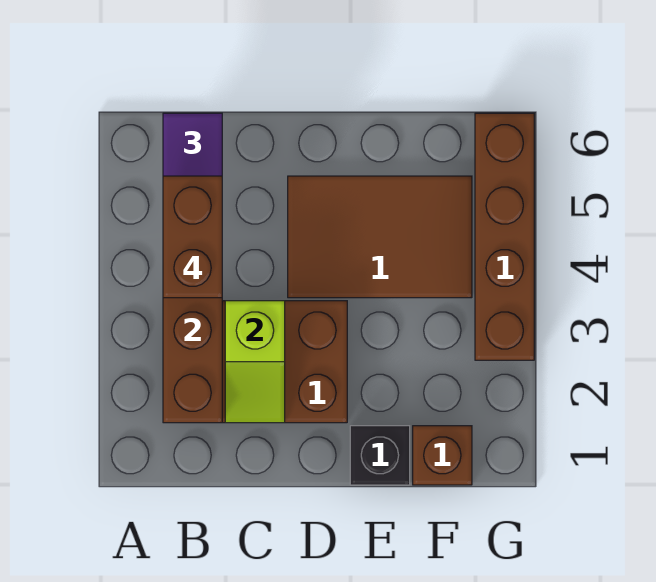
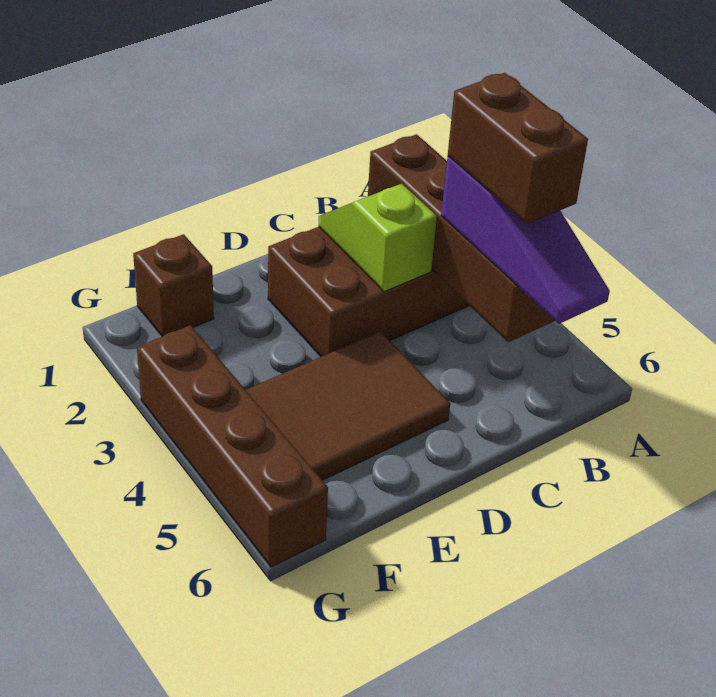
black brick E1 level 1 -> none

